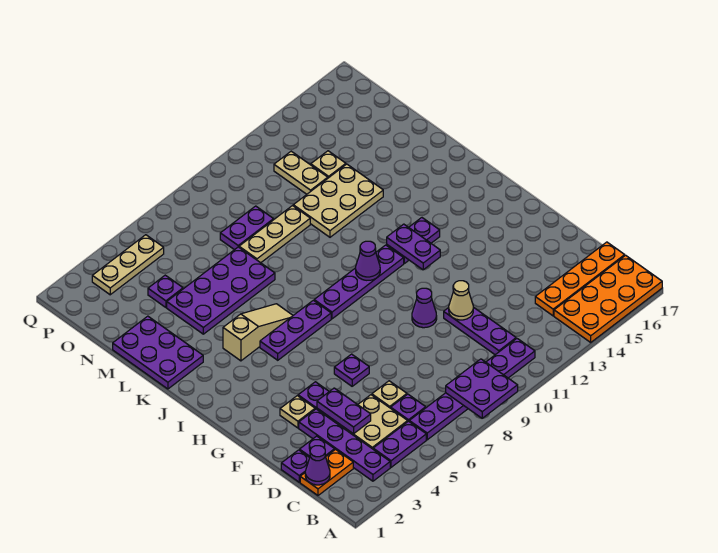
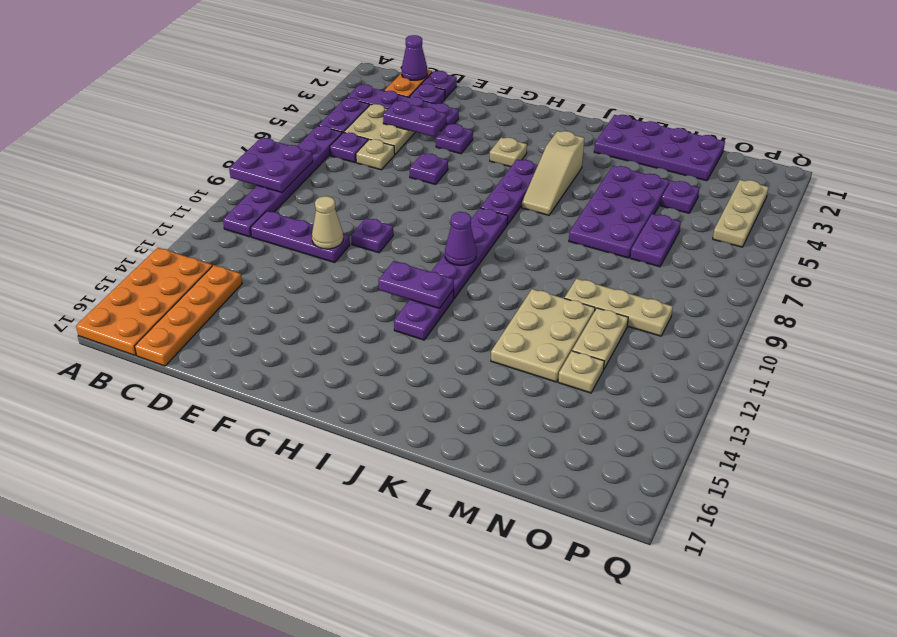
tan plate F3 level 1 -> tan plate H4 level 1
purple cone F10 level 1 -> purple plate F10 level 1
purple plate K1:M2 level 1 -> purple plate K1:N2 level 1
tan plate M8:M10 level 1 -> tan plate M10:O10 level 1
purple plate N8:N9 level 1 -> purple plate N6:N7 level 1
tan plate N12:O12 level 1 -> tan plate N11:N12 level 1

